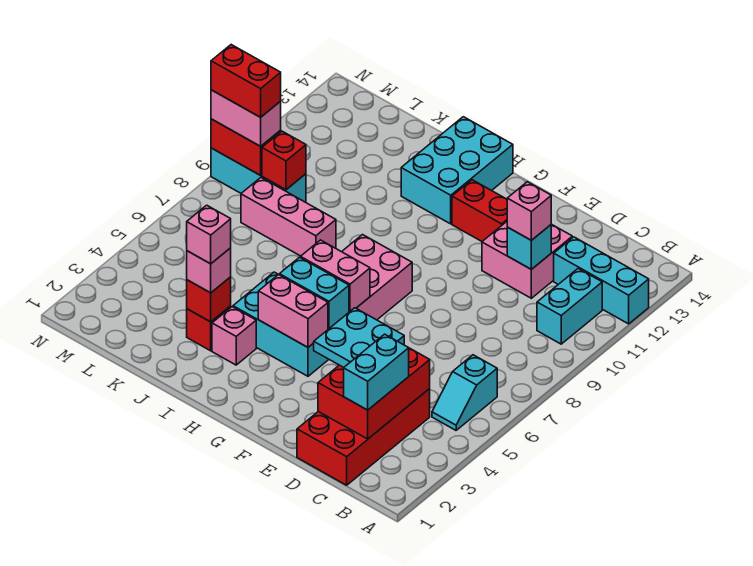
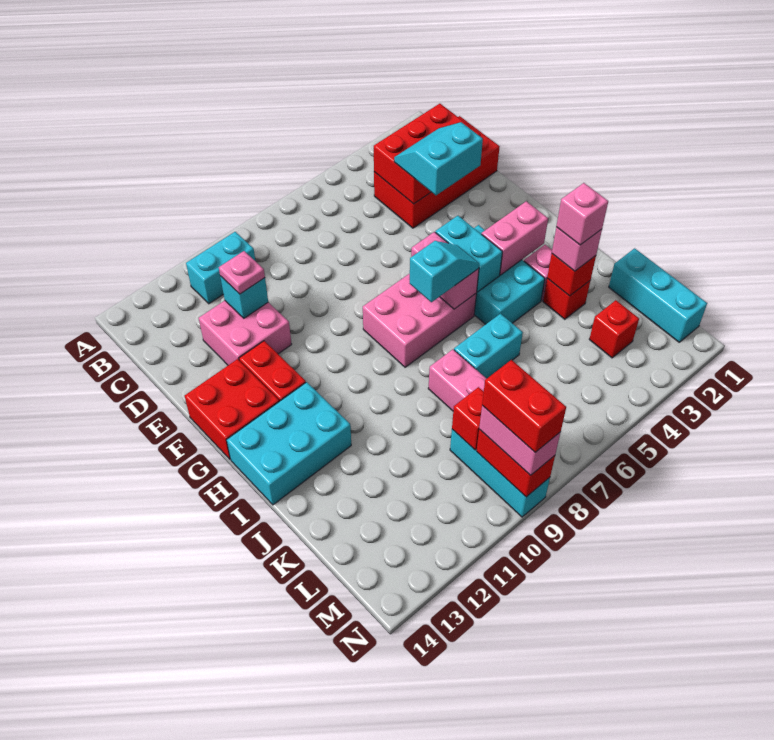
cyan brick A12:C12 level 1 -> cyan brick K1:M1 level 1
cyan slope B5:B6 level 1 top 6 -> cyan slope H6:H7 level 3 top 7
cyan brick C2:C3 level 3 -> cyan brick J6:J7 level 1
cyan plate D3:E4 level 3 -> cyan slope D3:E4 level 3 top E
pink brick D11 level 3 -> pink plate D11 level 3
none -> red brick F13:G14 level 1
pink brick G4:H4 level 2 -> pink brick H3:H4 level 2
none -> red brick L3 level 1

